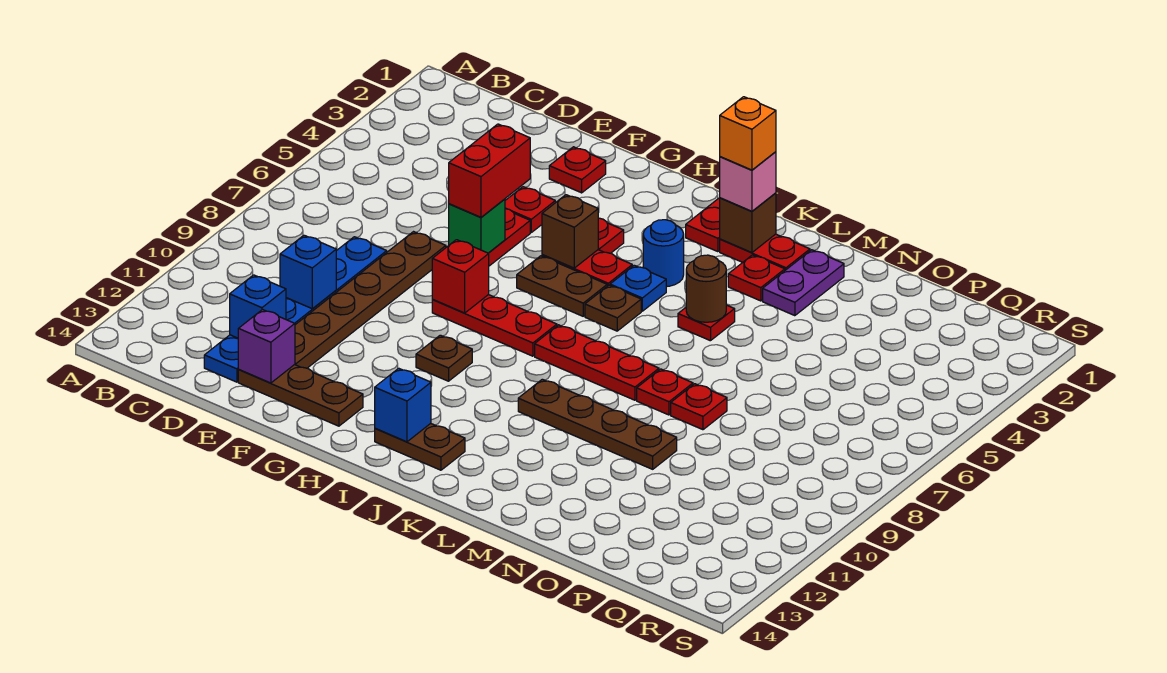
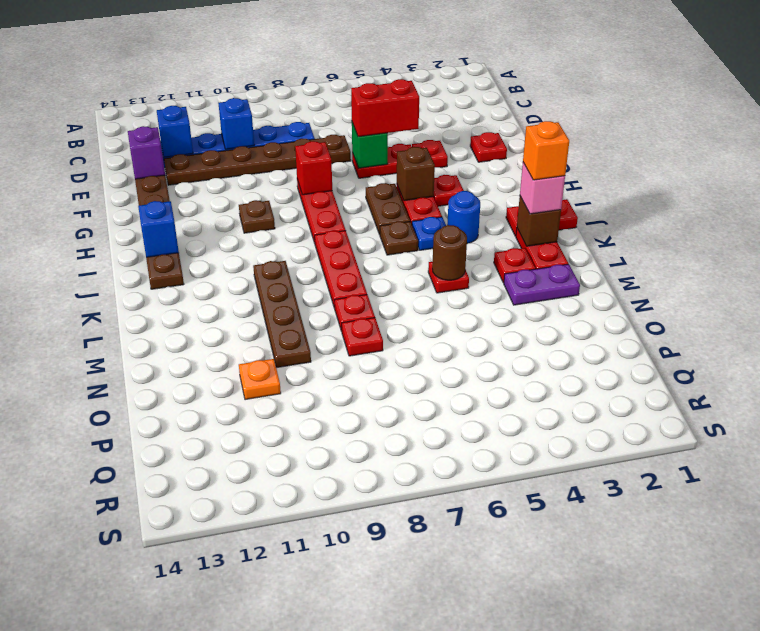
none -> orange plate O11 level 1

